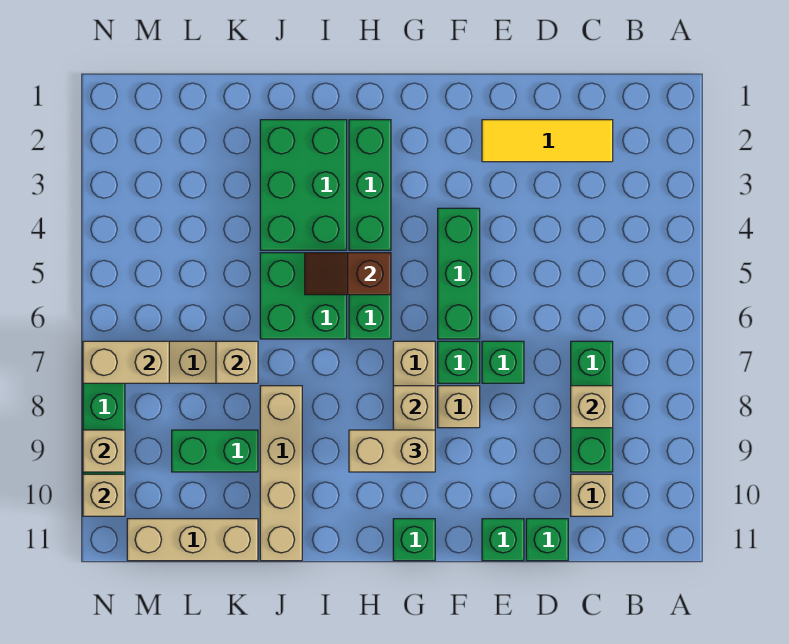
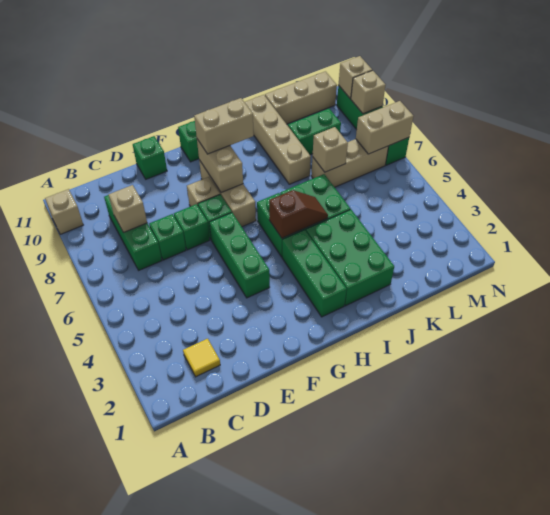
yellow tile C2:E2 level 1 -> yellow tile C2 level 1
tan brick C10 level 1 -> tan brick A10 level 1
green brick D11 level 1 -> green brick D7 level 1

